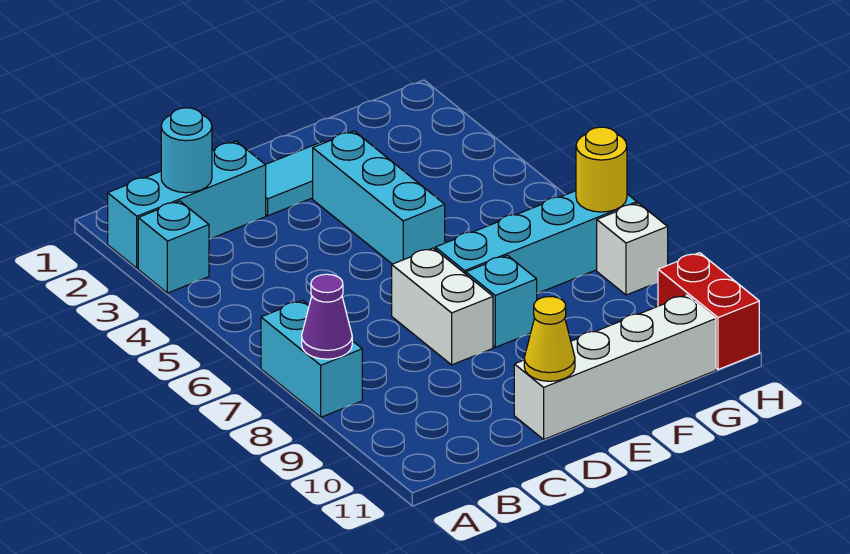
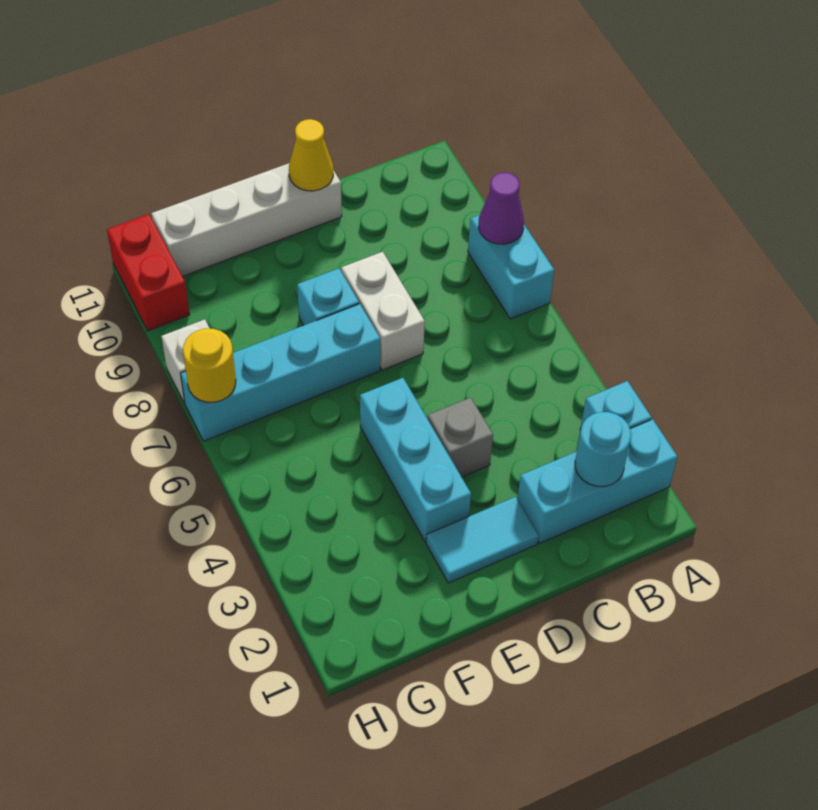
none -> grey brick D4 level 1

